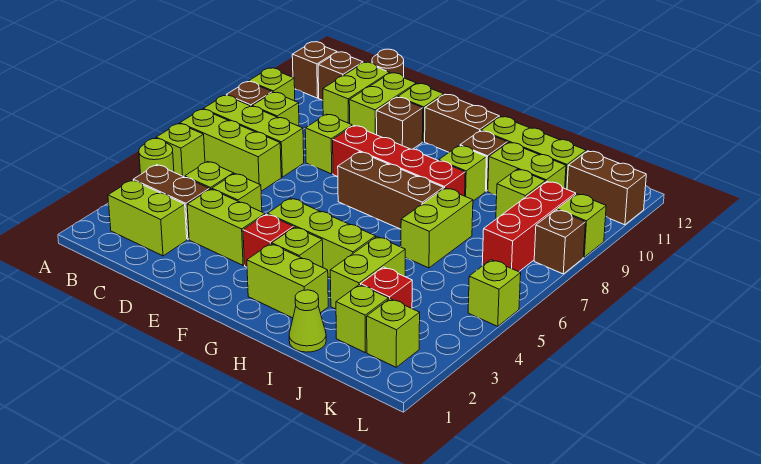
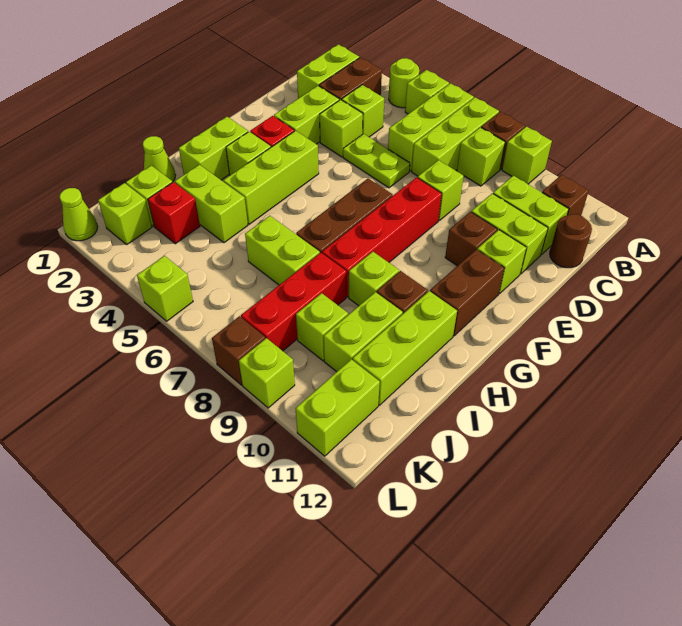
brown brick A11 level 1 -> none
none -> lime plate D5:D6 level 1
red brick K7:K9 level 1 -> red brick I8:K8 level 1
brown brick K11:L11 level 1 -> lime brick K11:L11 level 1
none -> lime cone L1 level 1

